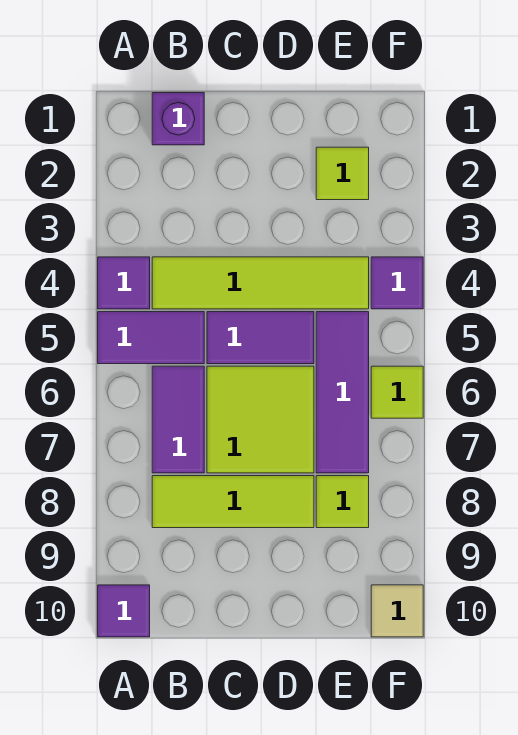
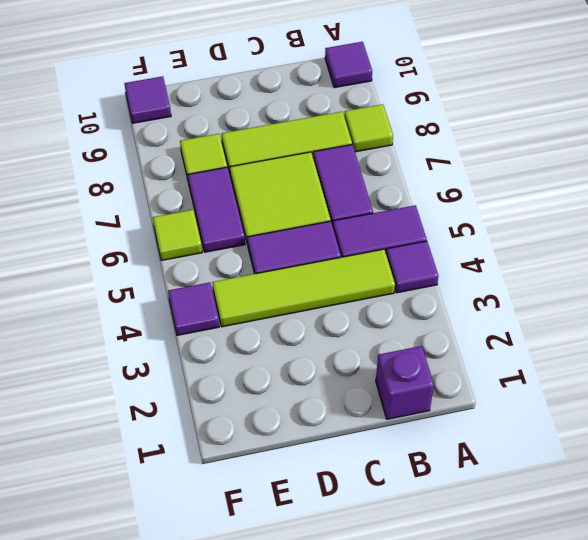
lime tile E2 level 1 -> lime tile A8 level 1
purple tile E5:E7 level 1 -> purple tile E6:E7 level 1
tan tile F10 level 1 -> purple tile F10 level 1

